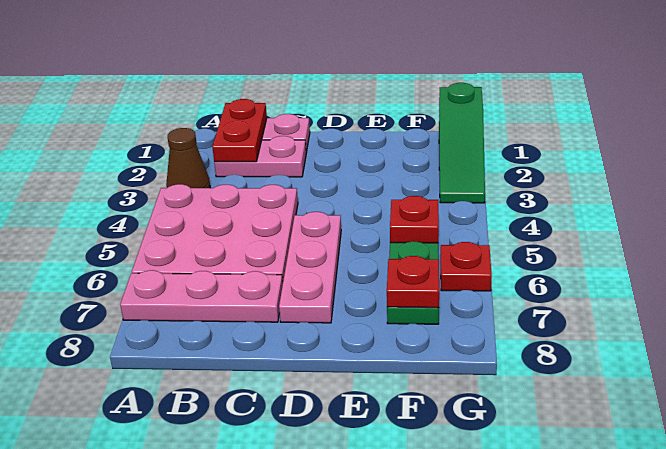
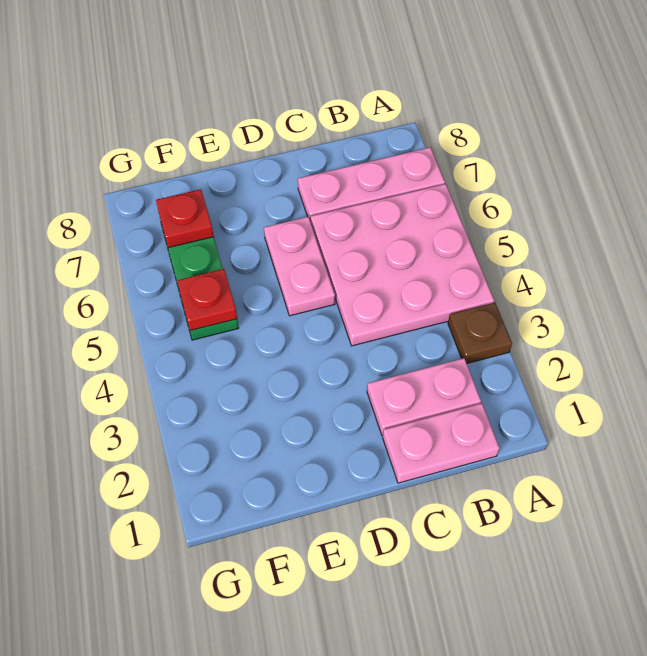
brown cone A3 level 1 -> brown plate A3 level 1
red plate B1:B2 level 2 -> none
pink plate D5:D7 level 1 -> pink plate D5:D6 level 1
green slope G1:G3 level 1 top 1 -> none
red plate G6 level 1 -> none

